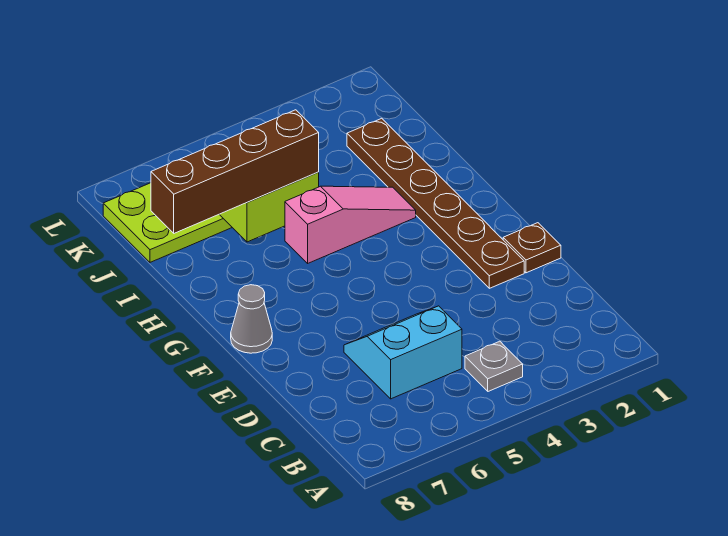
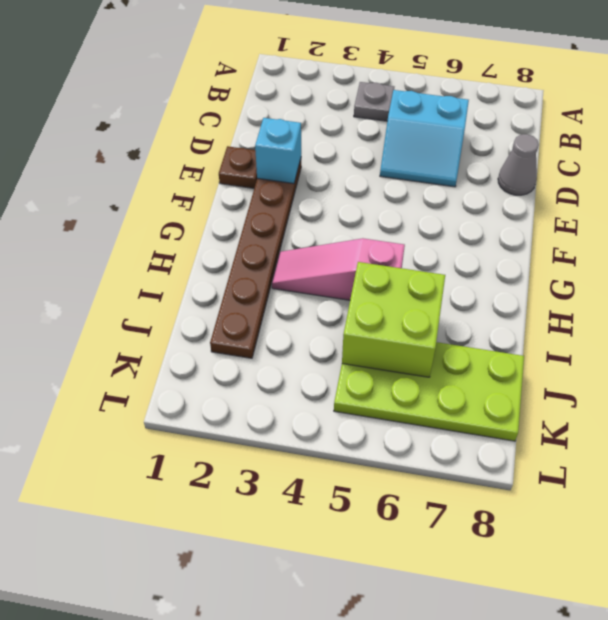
none -> cyan brick E2 level 2
grey cone F8 level 1 -> grey cone D8 level 1
brown brick I5:I8 level 3 -> none

